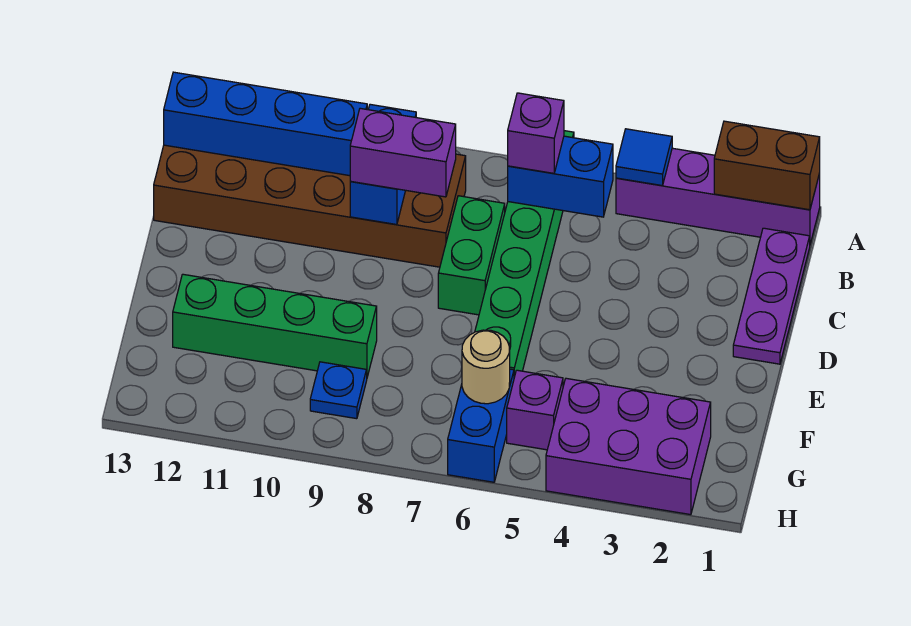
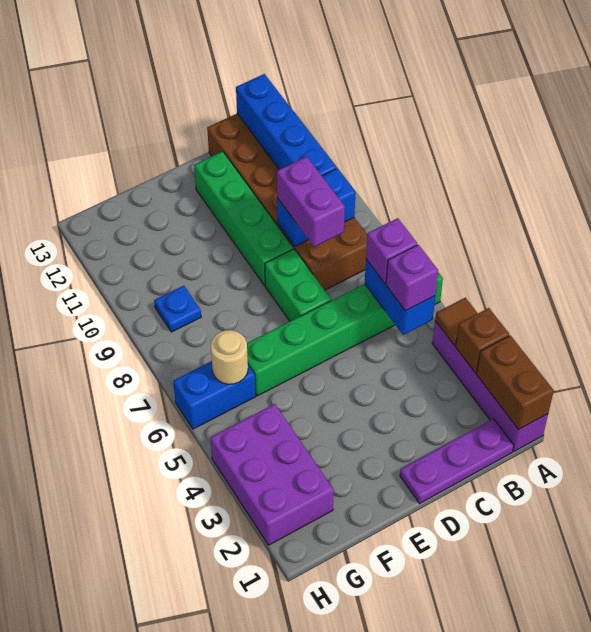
none -> brown brick A3 level 2
blue tile A4 level 2 -> brown tile A4 level 2
green brick C7:D7 level 1 -> green brick D7:D8 level 1
green brick F9:F12 level 1 -> green brick D9:D12 level 1
purple brick G5 level 1 -> purple brick B5 level 3

